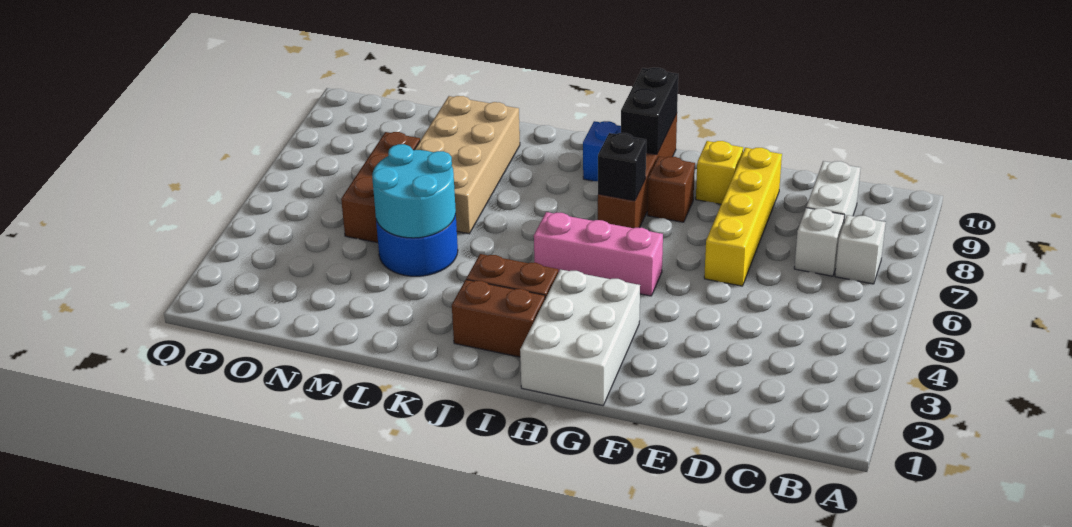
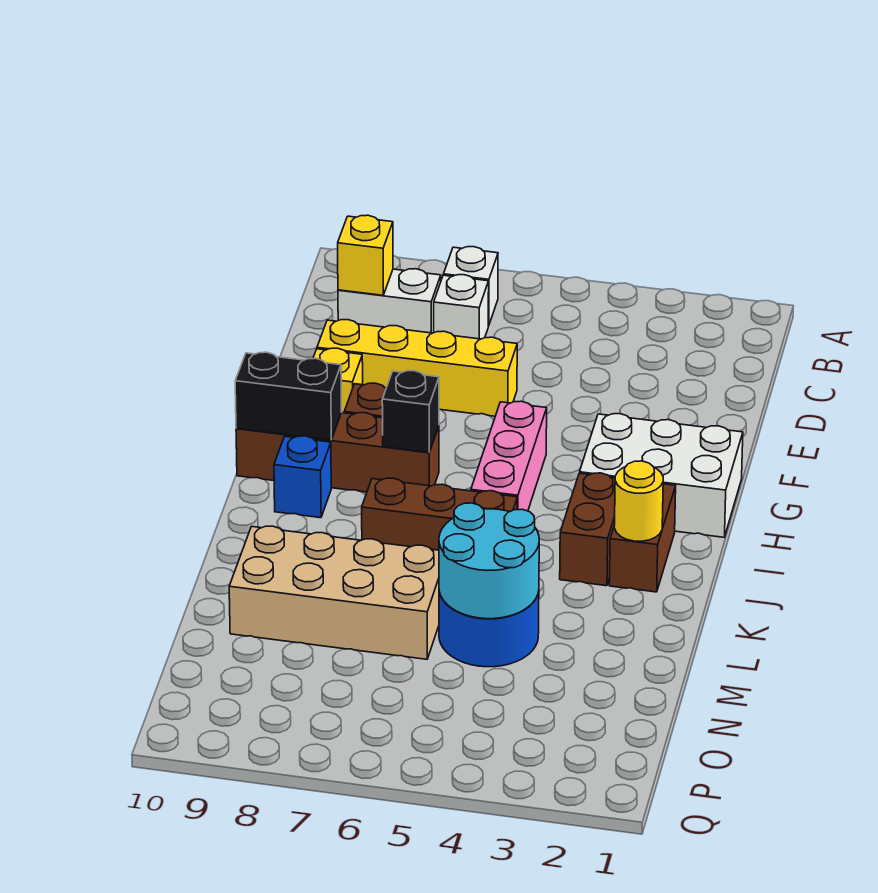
none -> yellow brick C9 level 2
none -> yellow round brick J2 level 2
brown brick N5:N7 level 1 -> brown brick J5:J7 level 1

